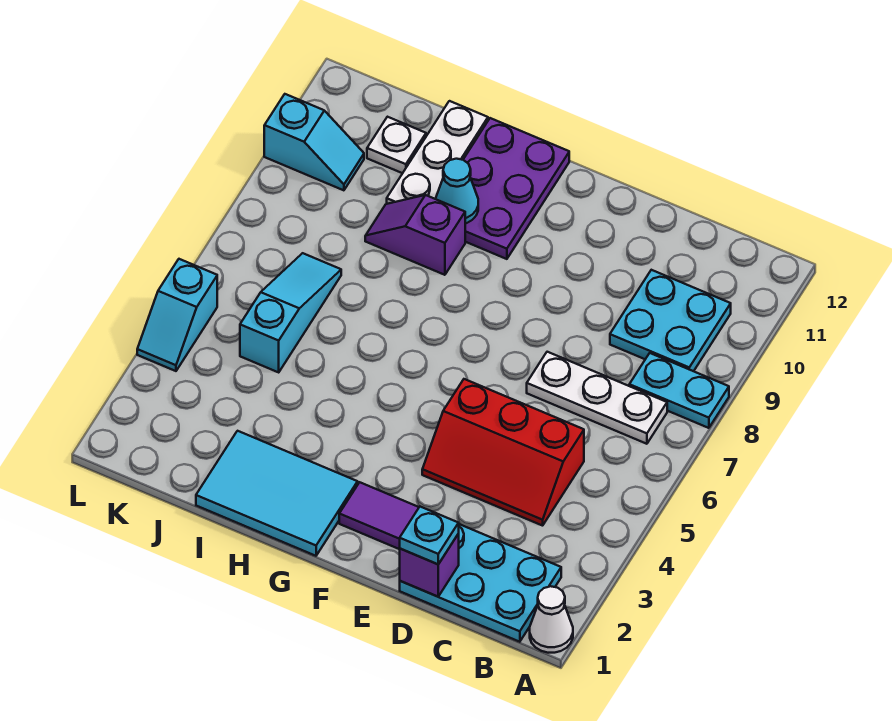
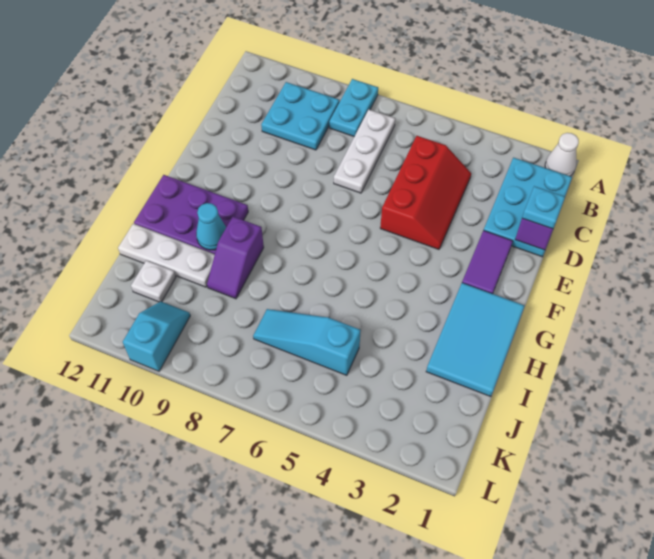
cyan slope L4:L5 level 1 top 5 -> none

